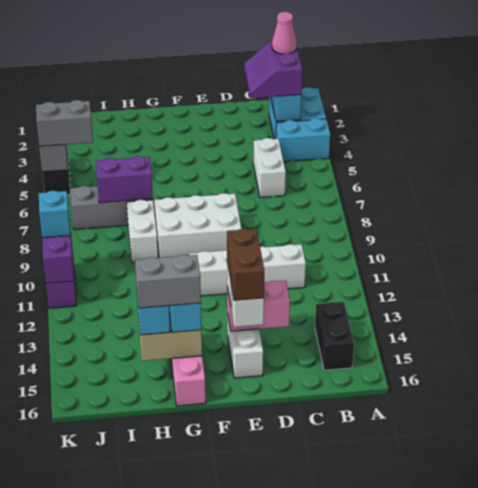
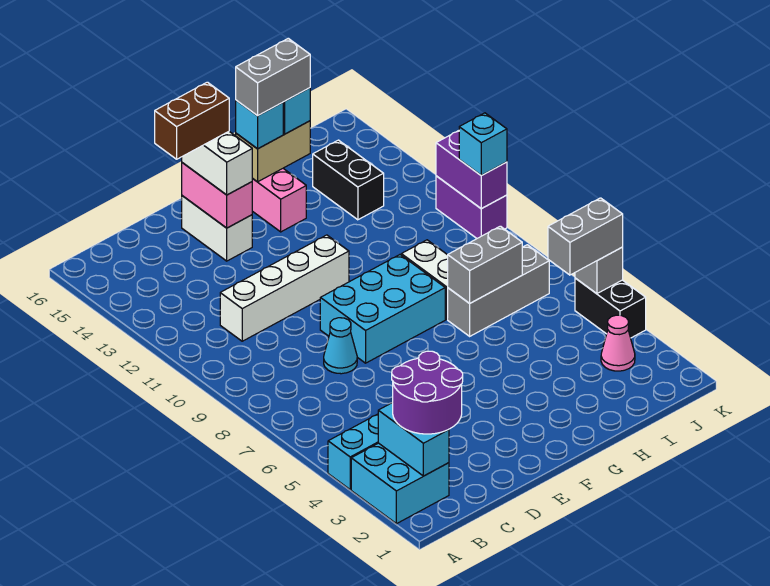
purple slope B2:C3 level 3 top B -> purple round brick B2:C3 level 3
pink cone B2 level 4 -> pink cone J3 level 1
black brick B14:B15 level 1 -> black brick I13:I14 level 1
white brick C5:C6 level 1 -> none
none -> cyan cone D8 level 1
pink brick D14:E14 level 2 -> pink brick E14:E15 level 2
white brick E8:G9 level 1 -> cyan brick E8:G9 level 1
brown brick E14:E15 level 4 -> brown brick D15:E15 level 4
purple brick H7:I7 level 2 -> grey brick H7:I7 level 2

